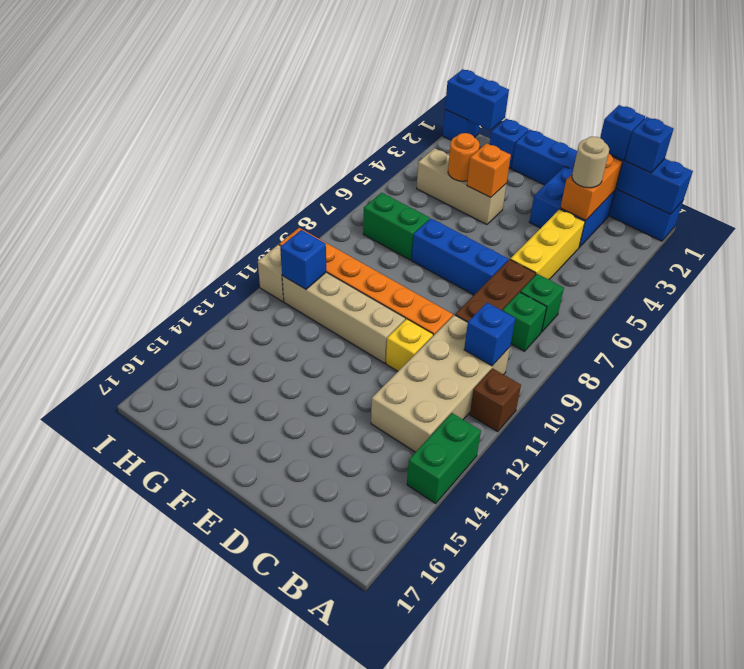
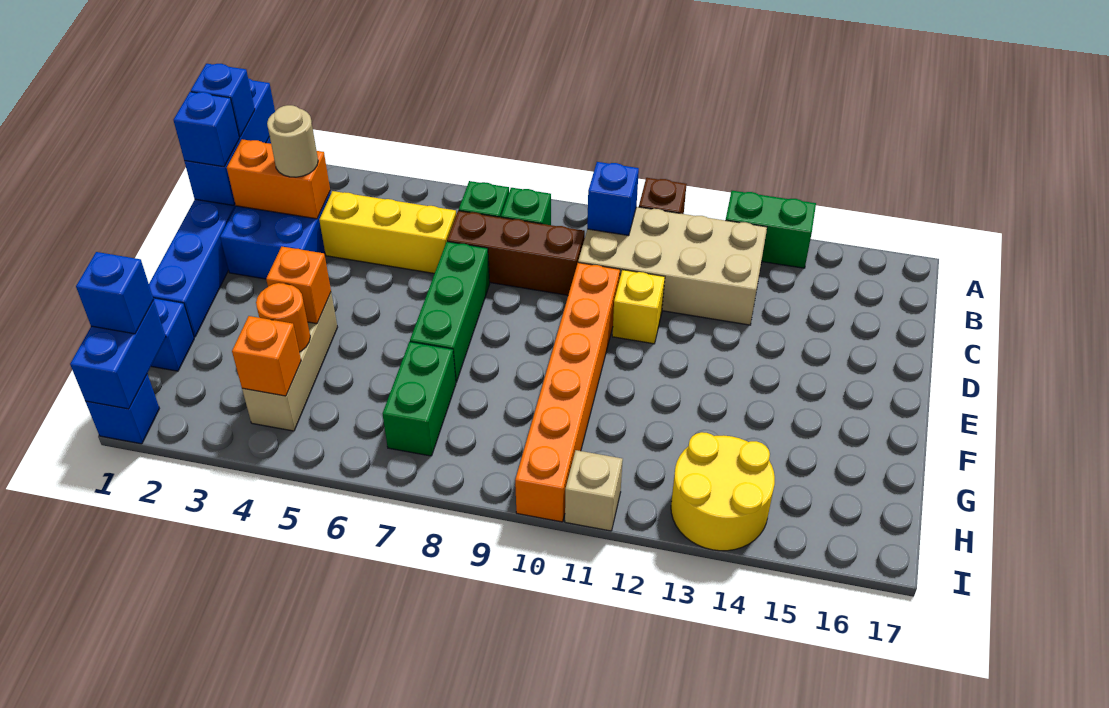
blue brick D7:F7 level 1 -> green brick D7:F7 level 1
tan brick E11:H11 level 1 -> none
none -> orange brick H4 level 2
blue brick H11 level 2 -> blue brick H1 level 3
none -> yellow round brick H13:I14 level 1

